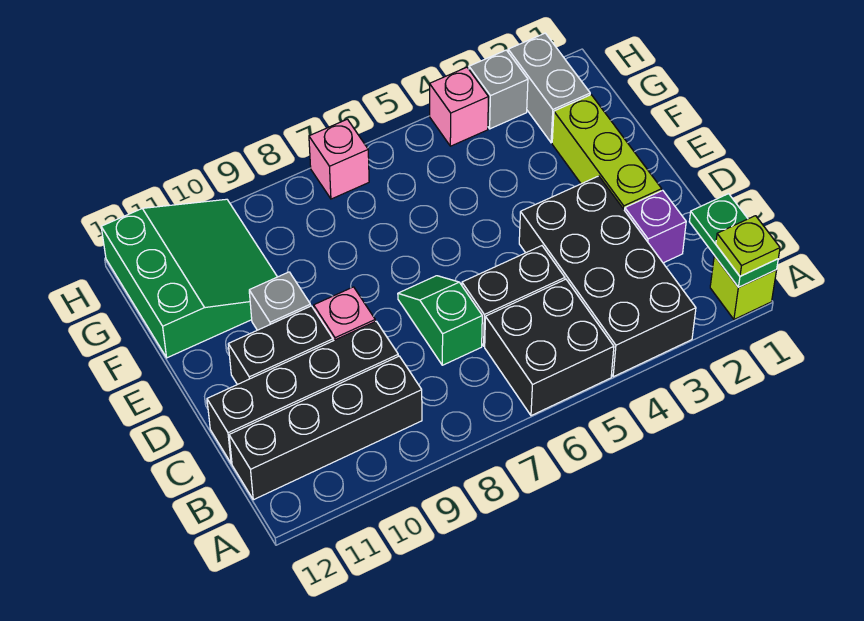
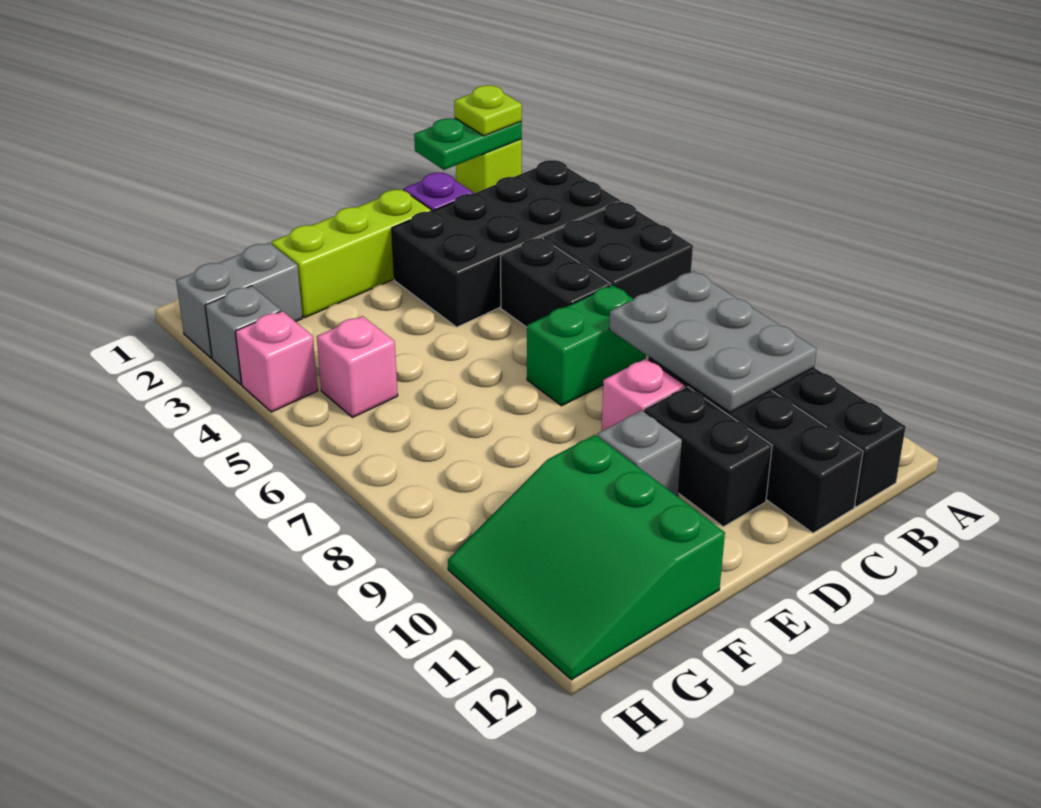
none -> grey plate B8:C10 level 2
green slope C7:D7 level 1 top C -> green brick C7:D7 level 1
green slope F10:H12 level 1 top 12 -> green slope F10:H12 level 1 top F
pink brick H7 level 1 -> pink brick G5 level 1

